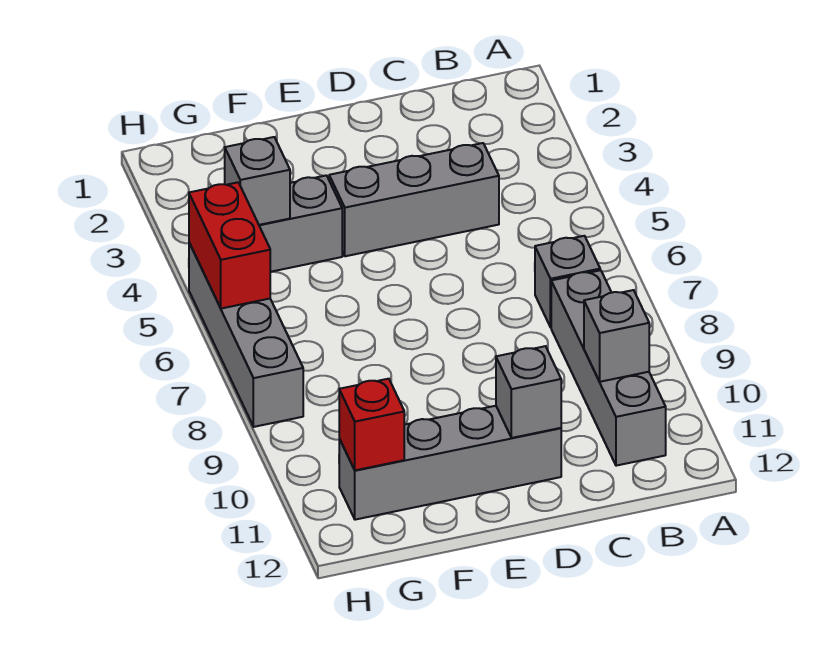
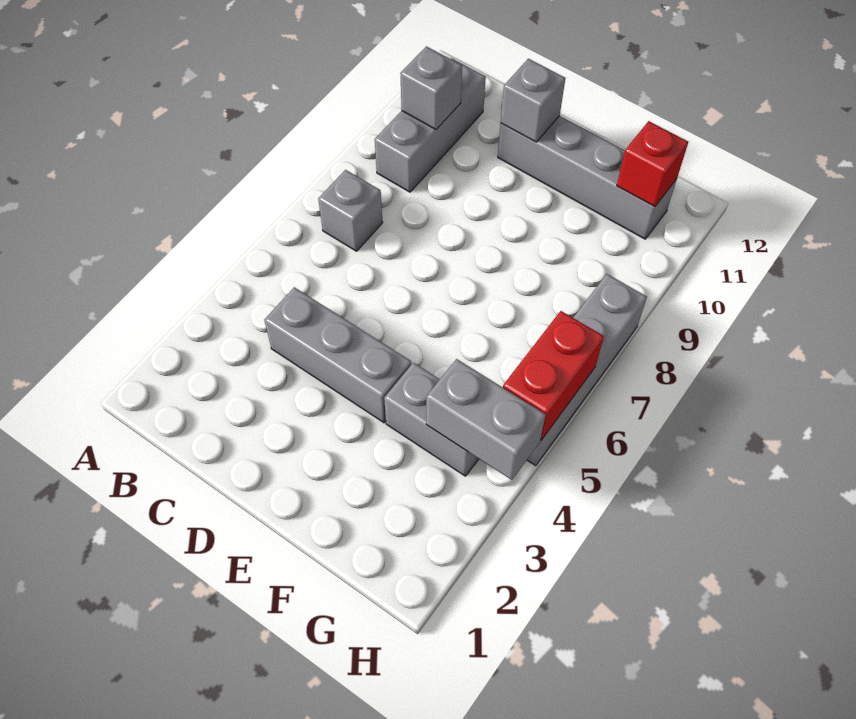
grey brick B8:B11 level 1 -> grey brick B9:B11 level 1
grey brick G4 level 2 -> grey brick G4:H4 level 2

